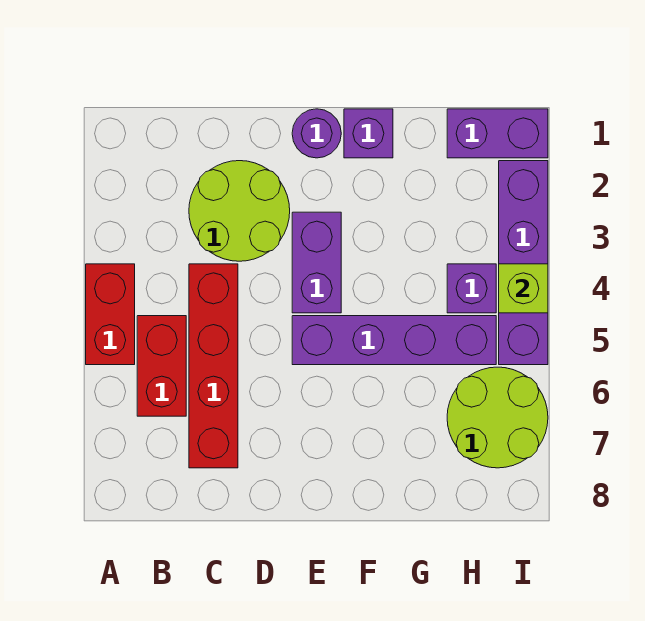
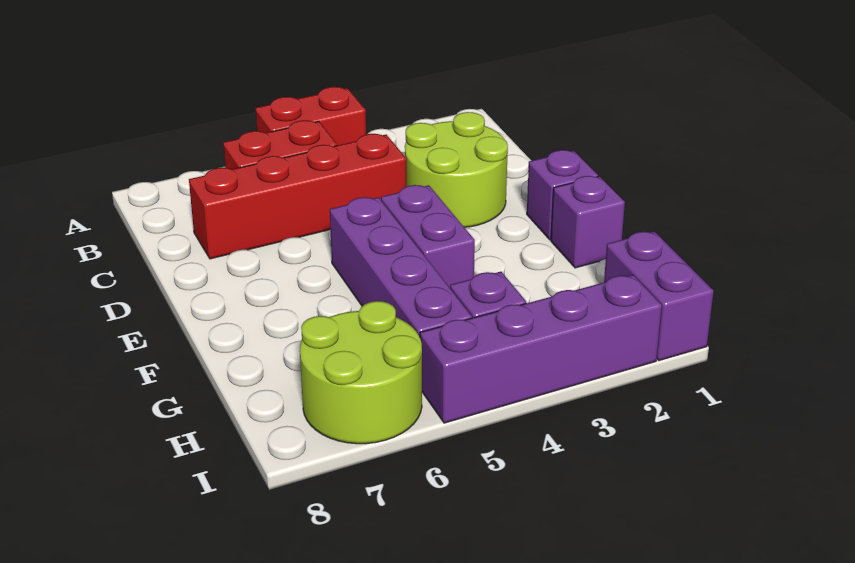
purple round brick E1 level 1 -> purple brick E1 level 1
purple brick E3:E4 level 1 -> purple brick E4:F4 level 1
lime brick I4 level 2 -> none

